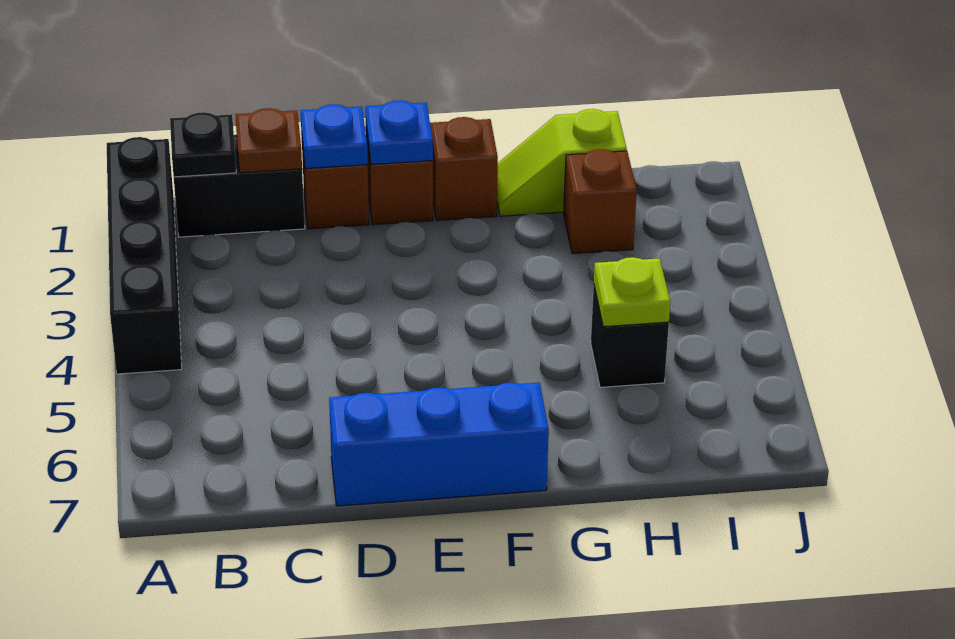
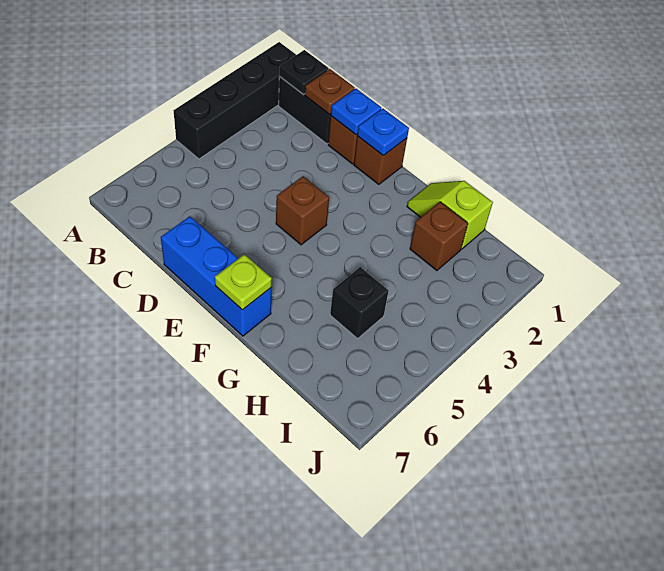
brown brick F1 level 1 -> brown brick E4 level 1
lime plate H5 level 2 -> lime plate F7 level 2

